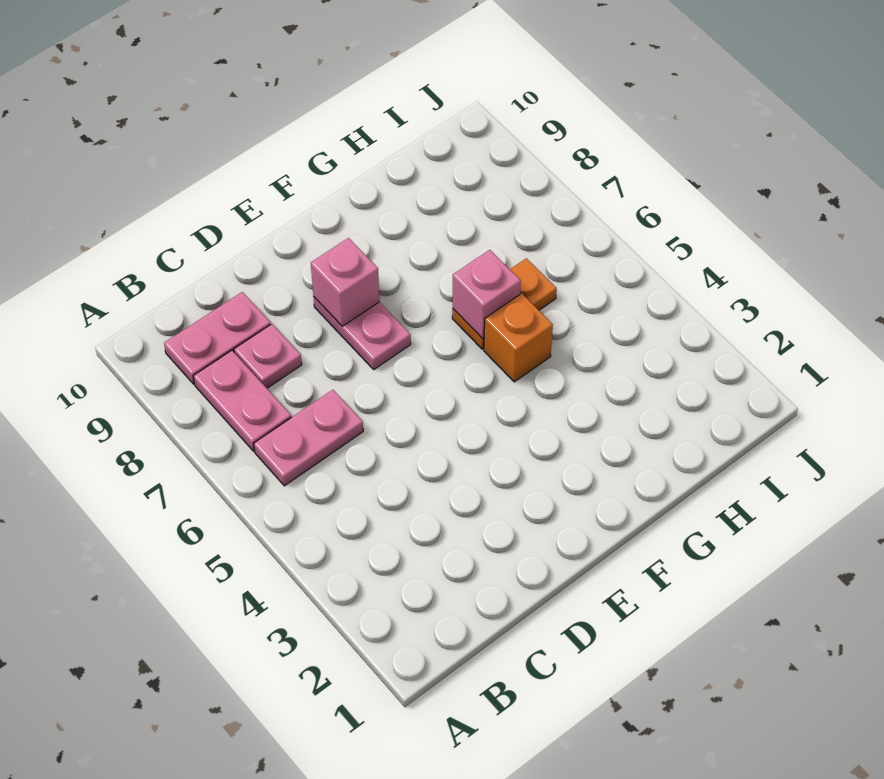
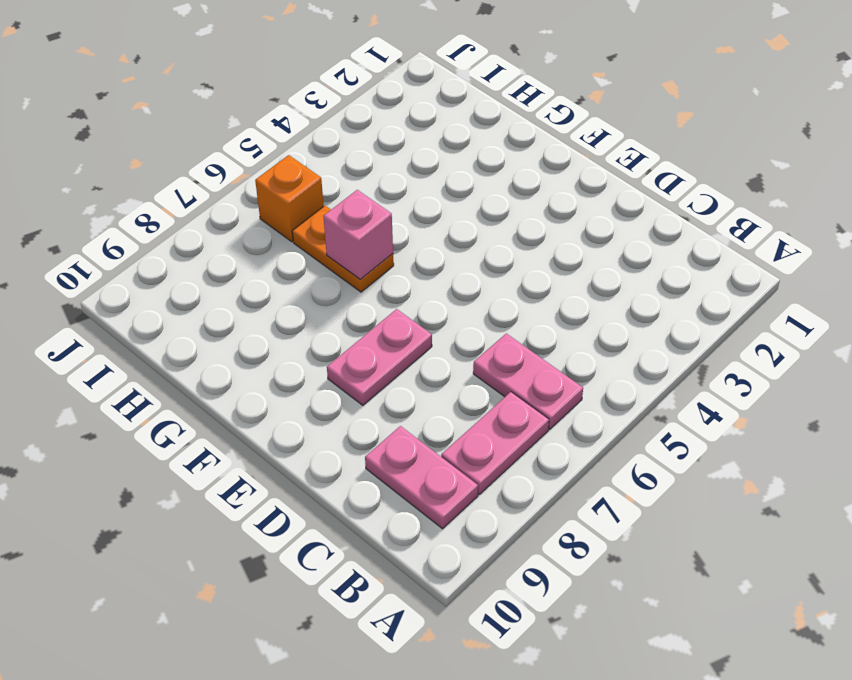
pink plate C8 level 1 -> none
pink brick E8 level 2 -> none
orange brick G5 level 1 -> orange brick I6 level 1

